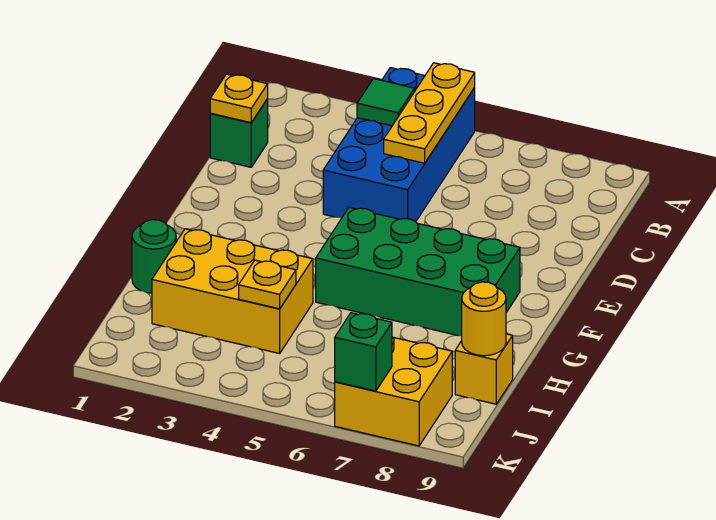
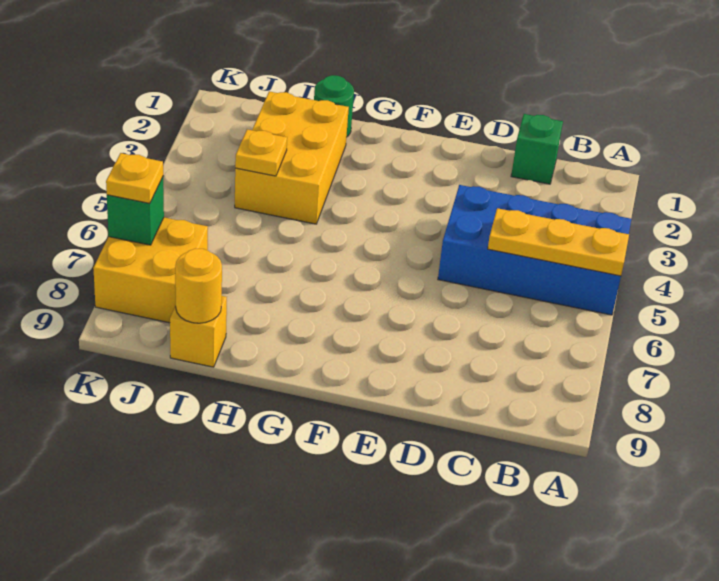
green tile B4 level 2 -> none
yellow plate C1 level 2 -> yellow plate K7 level 3
green brick F5:G8 level 1 -> none

